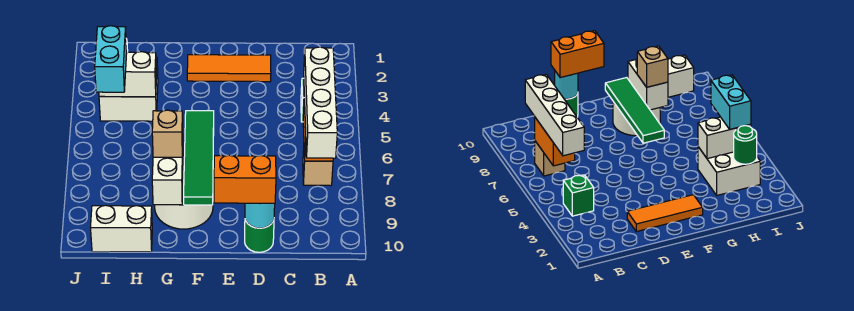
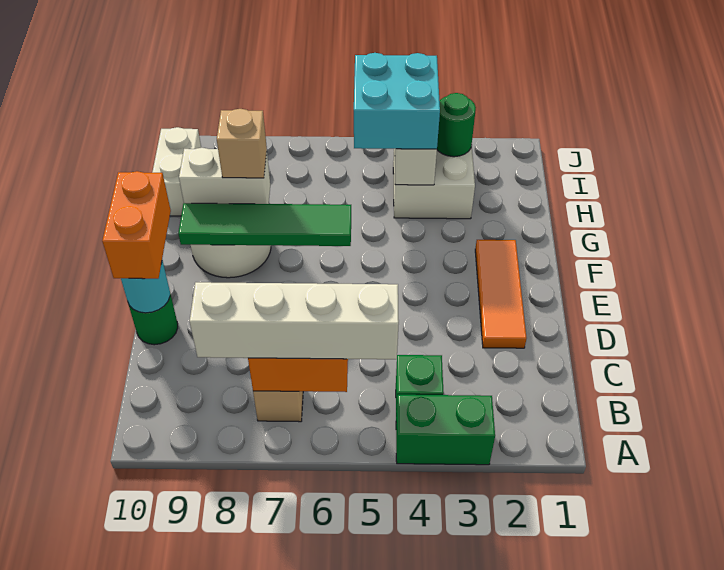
none -> green brick A3:A4 level 1
cyan brick I4:I5 level 3 -> cyan brick H4:I5 level 3

